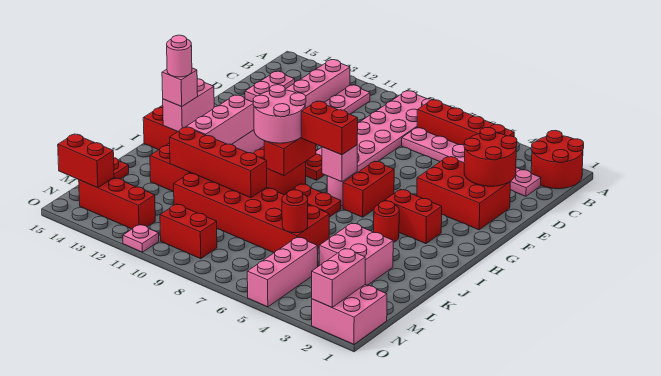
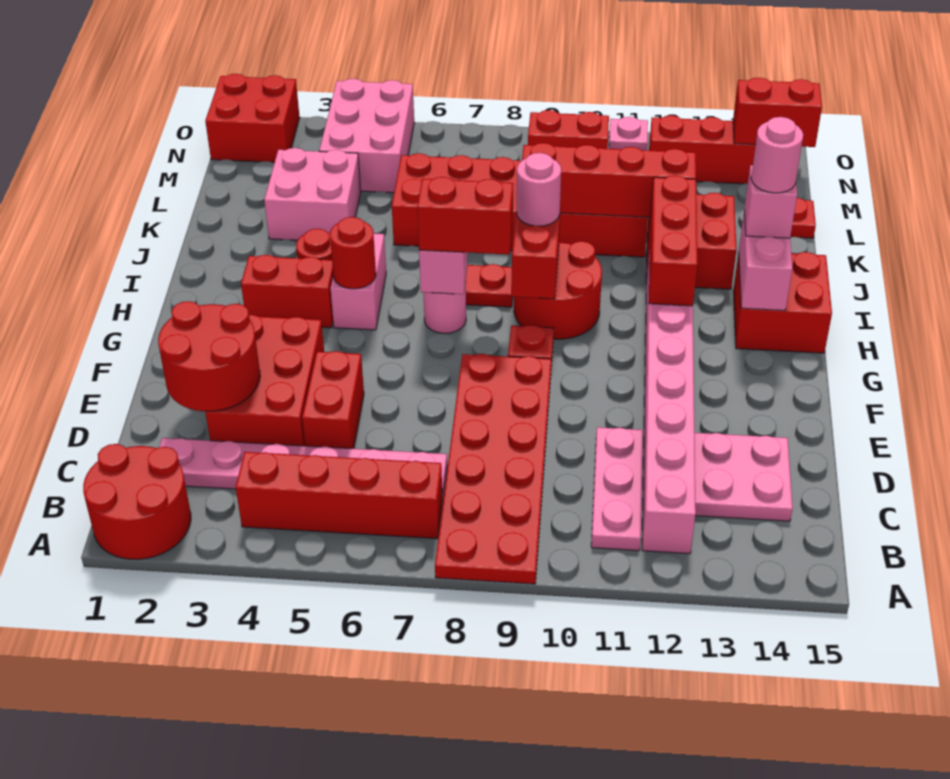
pink plate A8:F9 level 1 -> red plate A8:F9 level 1
pink plate C14:D14 level 1 -> pink plate C13:D14 level 1
red brick E2:F4 level 1 -> red brick D3:F4 level 1
red brick G6:H6 level 1 -> red brick D5:E5 level 1
pink round brick H9:I10 level 3 -> pink round brick I9 level 3
pink brick H12:J12 level 2 -> red brick H12:J12 level 2
red round brick L6 level 2 -> red round brick H5 level 2
pink brick M5:O5 level 1 -> pink brick M4:O5 level 1
pink brick N1:O2 level 1 -> red brick N1:O2 level 1
pink brick N2:O2 level 2 -> pink brick H5:I5 level 1

